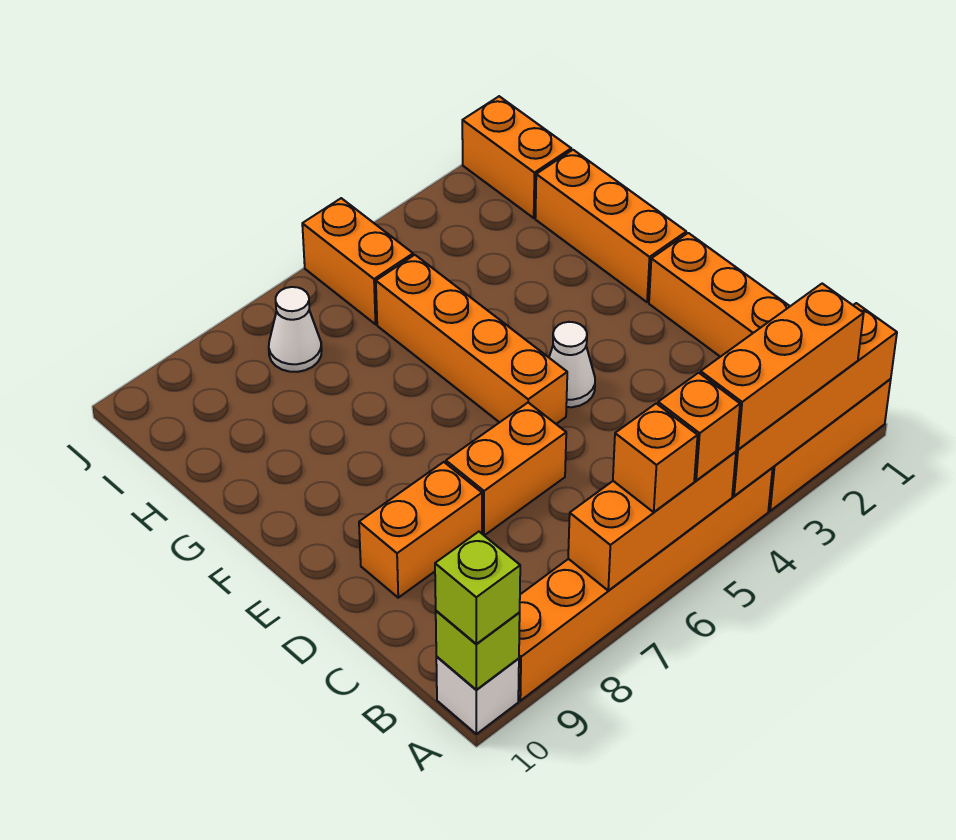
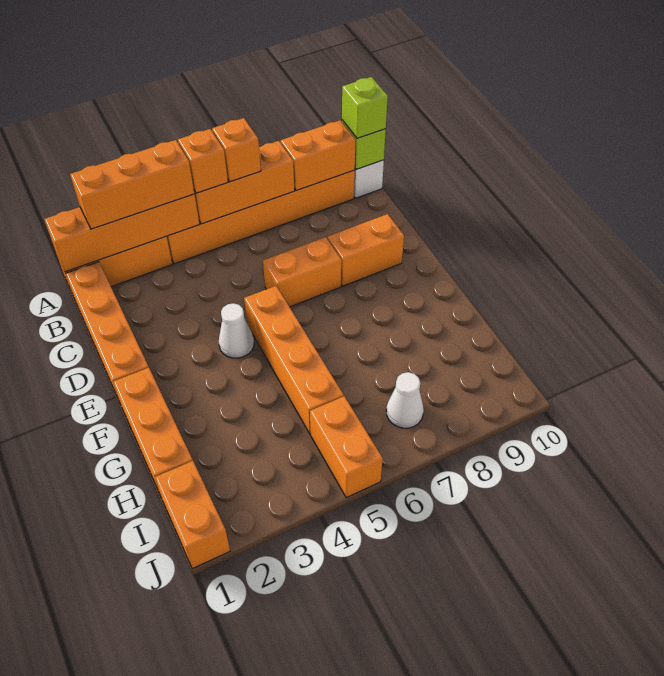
none -> orange brick A8:A9 level 2

